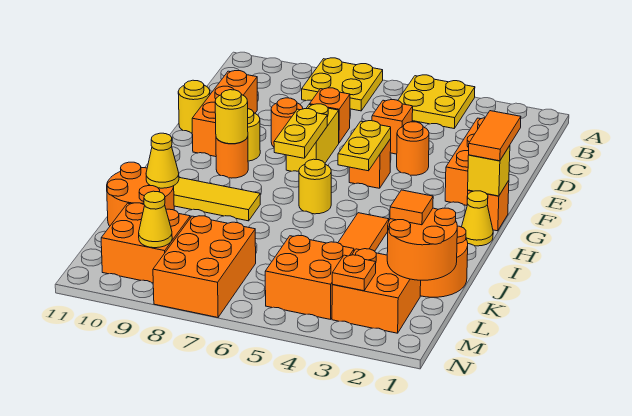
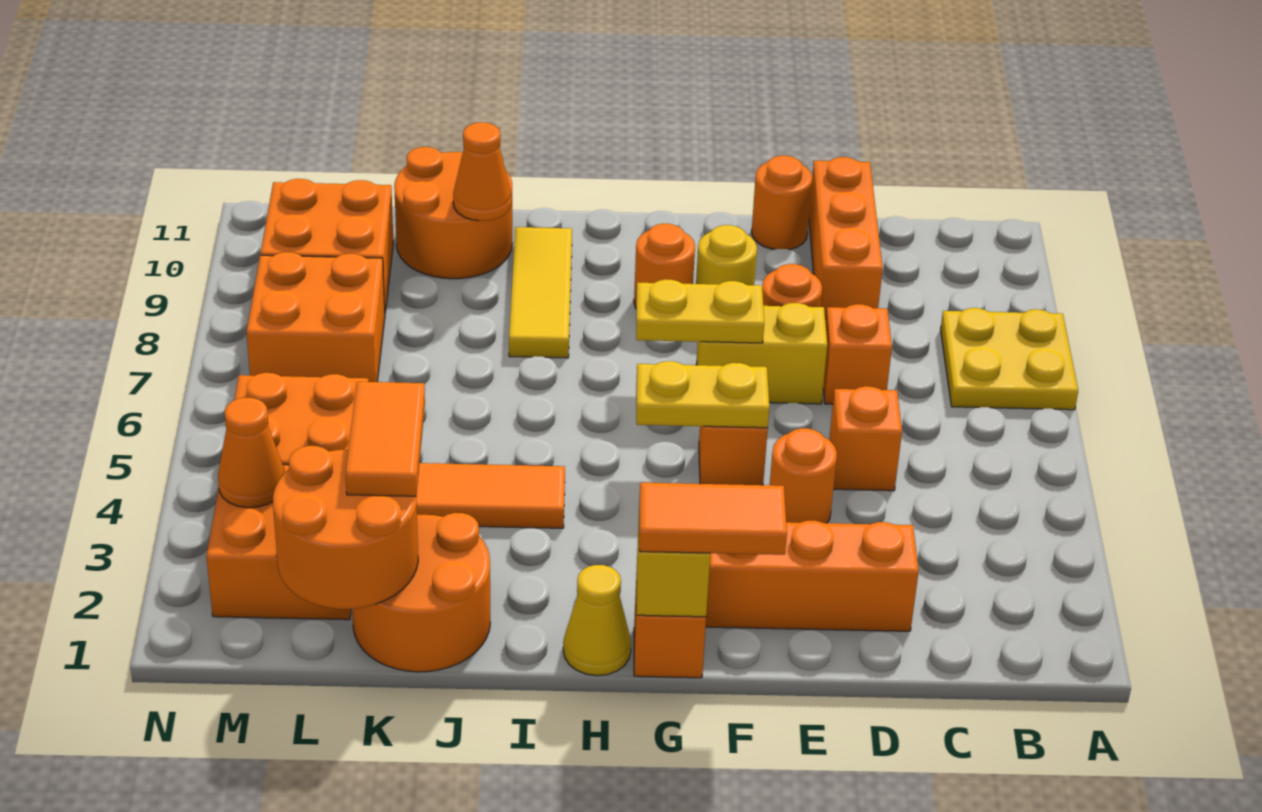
yellow plate A4:B5 level 1 -> none
orange brick D10:F10 level 1 -> orange brick D9:D11 level 1
yellow round brick E11 level 1 -> orange round brick E11 level 1
yellow round brick G9 level 2 -> none
yellow round brick H6 level 1 -> none
yellow cone J10 level 2 -> orange cone J10 level 2
orange tile K2 level 3 -> orange tile K2:K3 level 3
orange brick L7:N8 level 1 -> orange brick L7:M8 level 1
orange plate M3 level 2 -> orange cone M3 level 2
yellow cone M9 level 2 -> none

